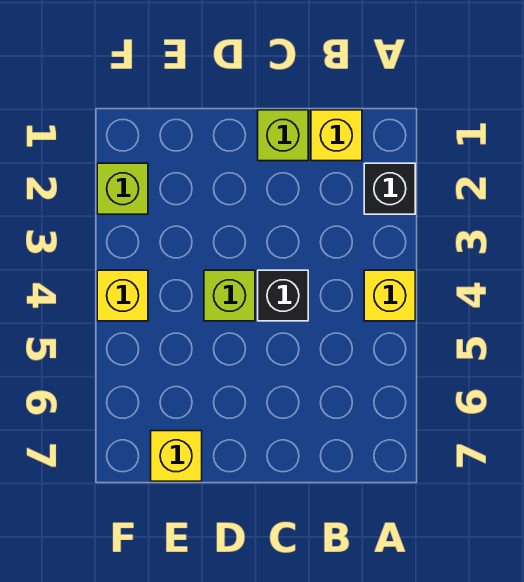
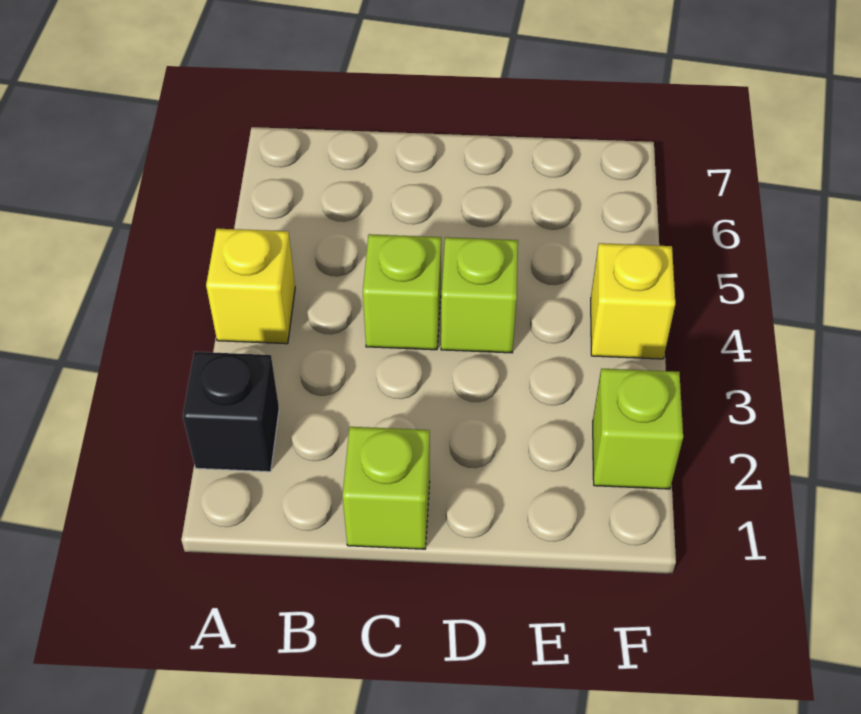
yellow brick B1 level 1 -> none
black brick C4 level 1 -> lime brick C4 level 1
yellow brick E7 level 1 -> none

